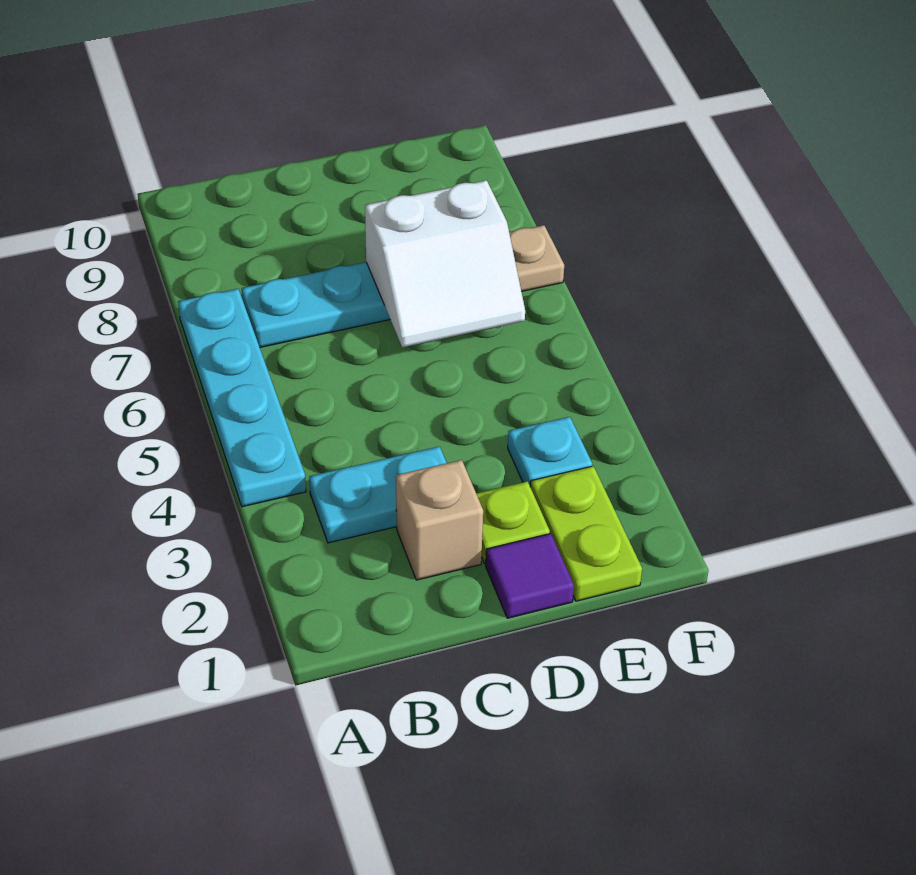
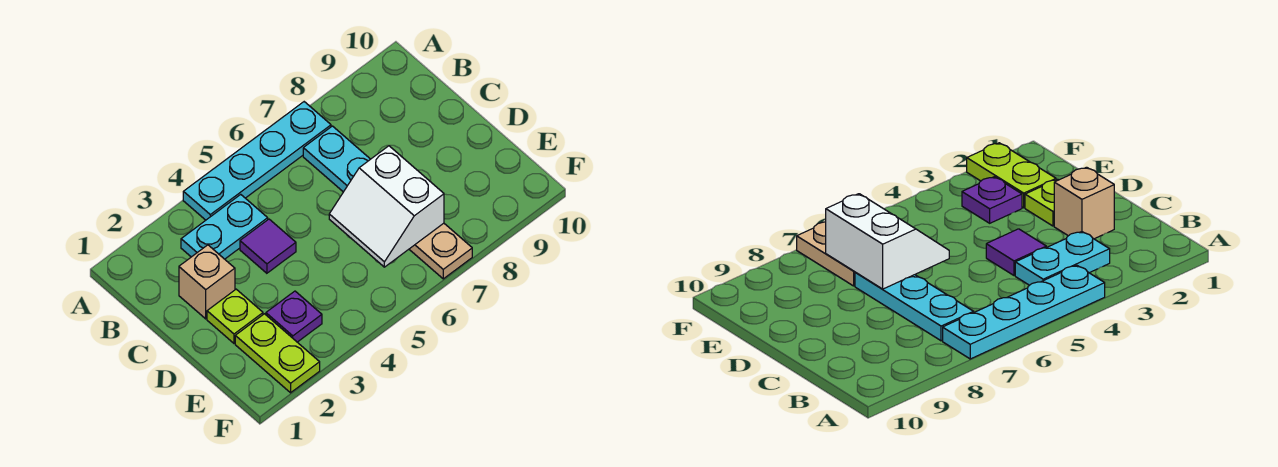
cyan plate B3:C3 level 1 -> cyan plate B3:B4 level 1
purple tile D1 level 1 -> purple tile C4 level 1
lime plate E1:E2 level 1 -> lime plate E2:F2 level 1
cyan plate E3 level 1 -> purple plate E3 level 1

